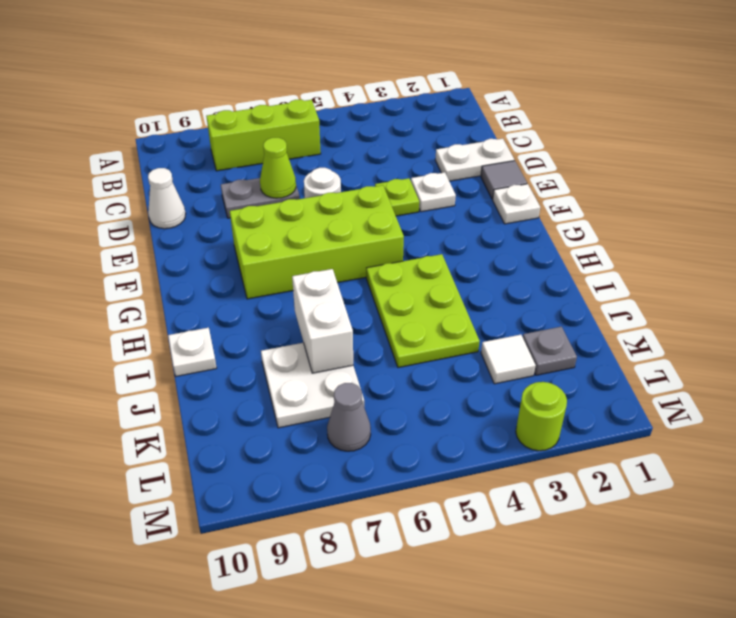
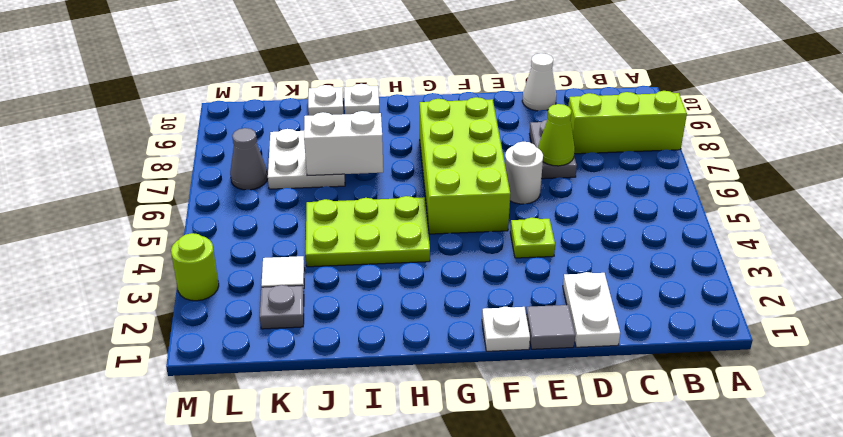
lime brick B6:B8 level 1 -> lime brick A8:C8 level 1
white plate E3 level 1 -> white plate J10 level 1

